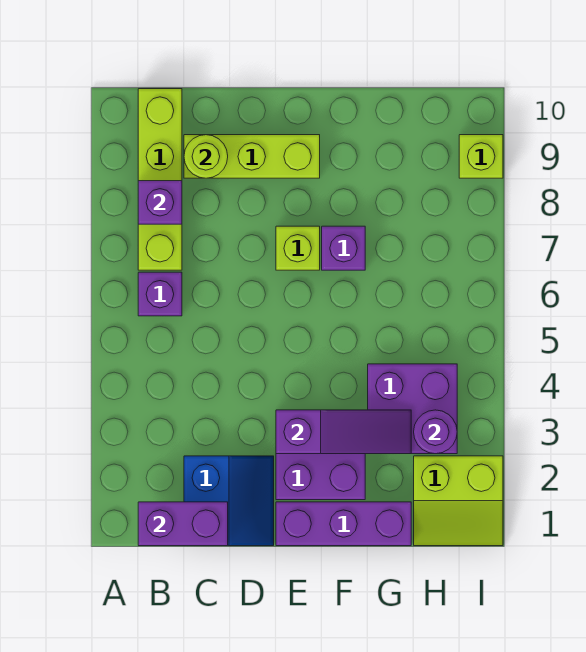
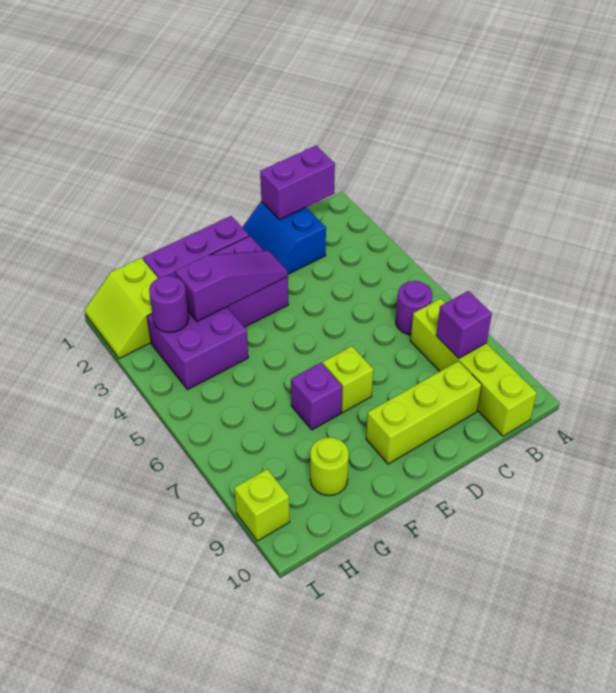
purple brick B6 level 1 -> purple round brick B6 level 1
lime round brick C9 level 2 -> lime round brick G9 level 1
purple slope E3:G3 level 2 top E -> purple slope E3:G3 level 2 top G
lime slope H1:I2 level 1 top 2 -> lime slope H1:I2 level 1 top H

